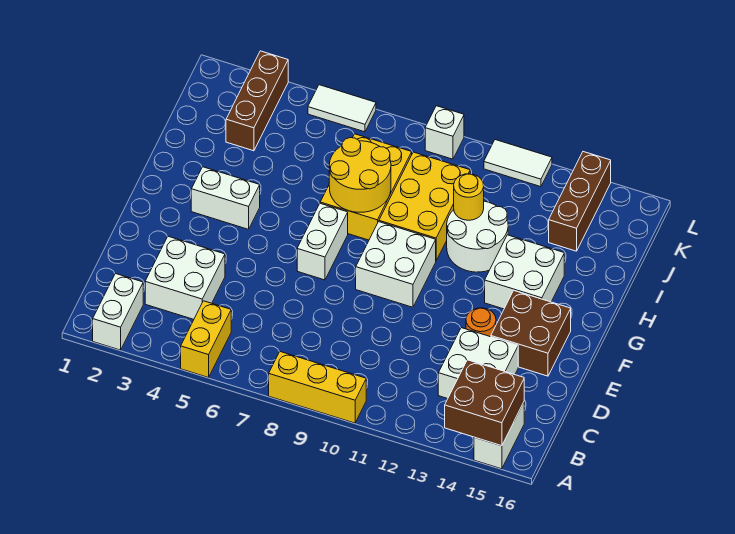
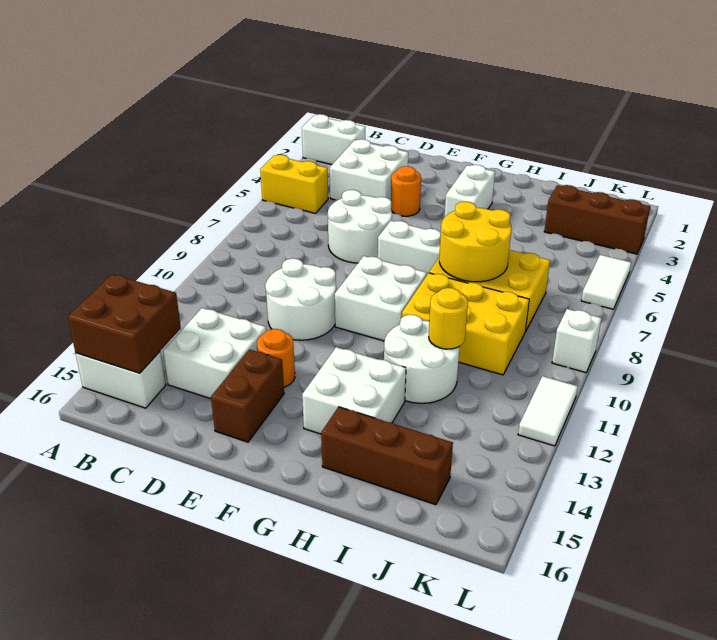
yellow brick A8:A10 level 1 -> none
none -> white round brick D6:E7 level 1
none -> white round brick D10:E11 level 1
none -> orange round brick E4 level 1
brown brick E14:F15 level 1 -> brown brick E14:E15 level 1
brown brick J14:L14 level 1 -> brown brick H15:J15 level 1

